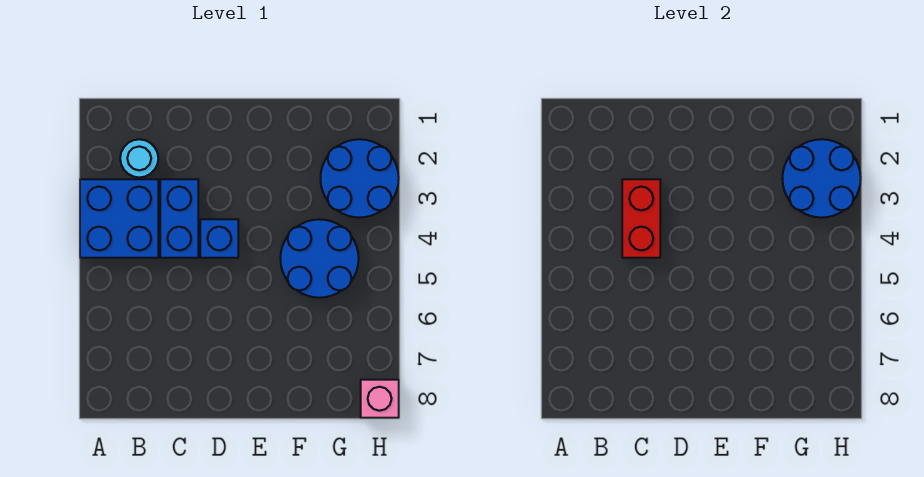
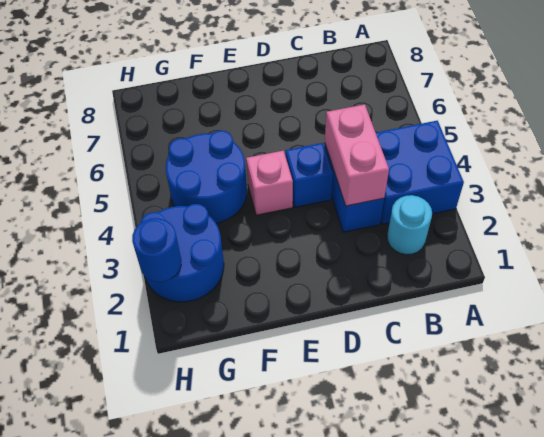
red brick C3:C4 level 2 -> pink brick C3:C4 level 2
blue round brick G2:H3 level 2 -> blue round brick H2 level 2
pink brick H8 level 1 -> pink brick E4 level 1

